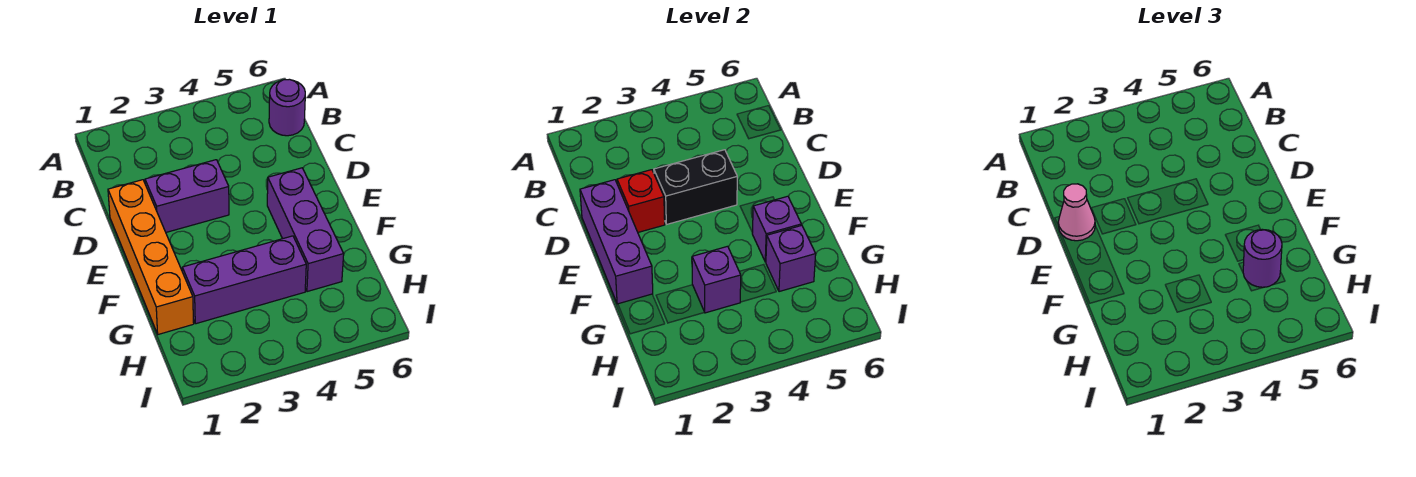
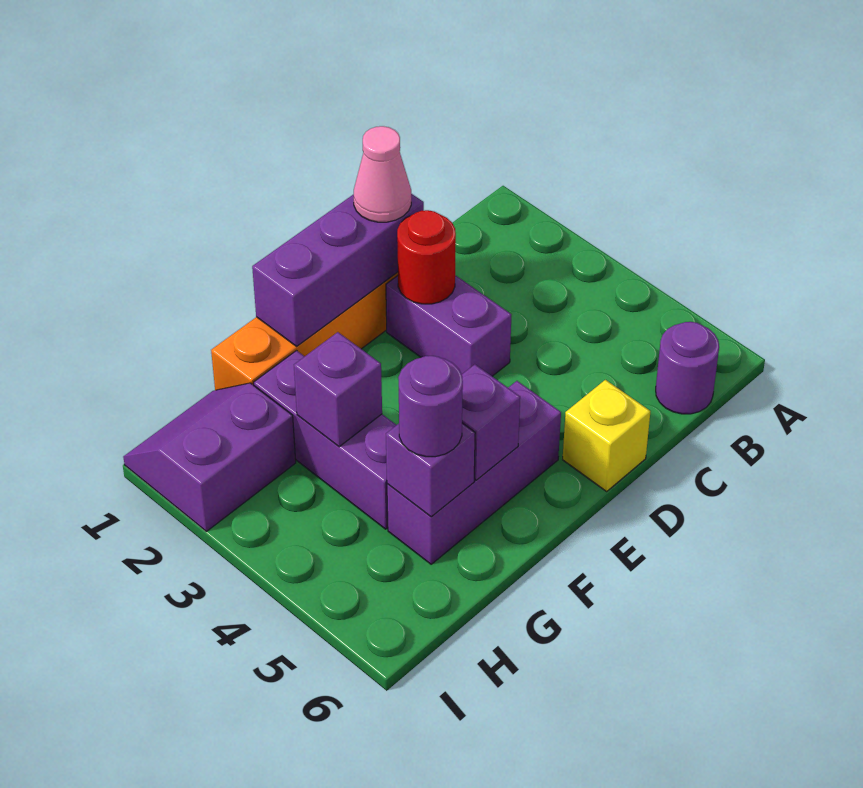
red brick D2 level 2 -> red round brick D2 level 2
black brick D3:D4 level 2 -> none
none -> yellow brick D6 level 1
none -> purple slope H1:I2 level 1 top 2

